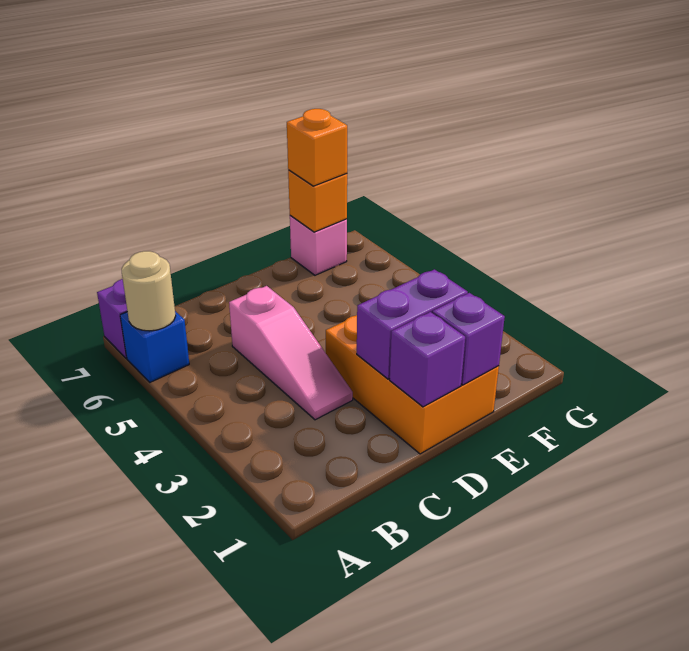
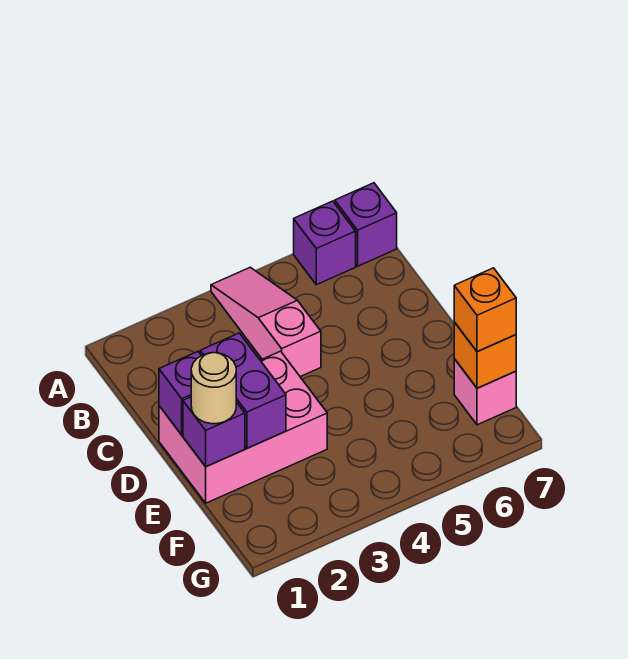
blue brick A6 level 1 -> purple brick A6 level 1
tan round brick A6 level 2 -> tan round brick E1 level 3
pink slope C3:C5 level 1 top 5 -> pink slope A4:C4 level 1 top C
orange brick D1:E3 level 1 -> pink brick D1:E3 level 1

